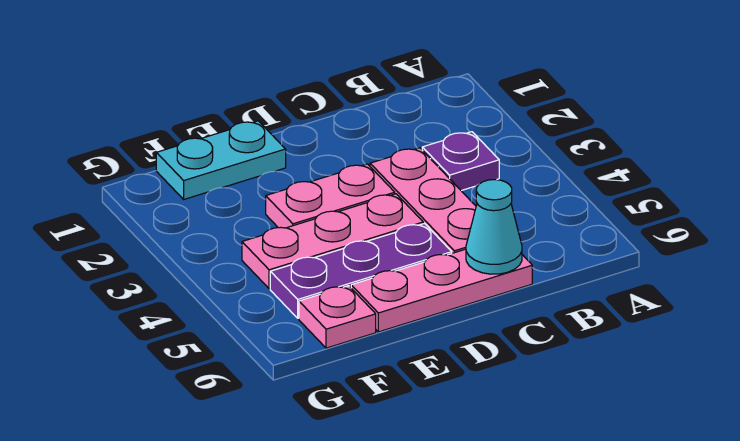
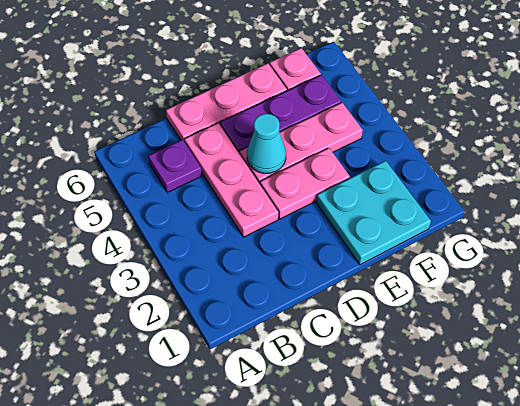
purple plate B3 level 1 -> purple plate B5 level 1
cyan cone C6 level 2 -> cyan cone D4 level 2
cyan plate E1:F1 level 1 -> cyan plate E1:F2 level 1

